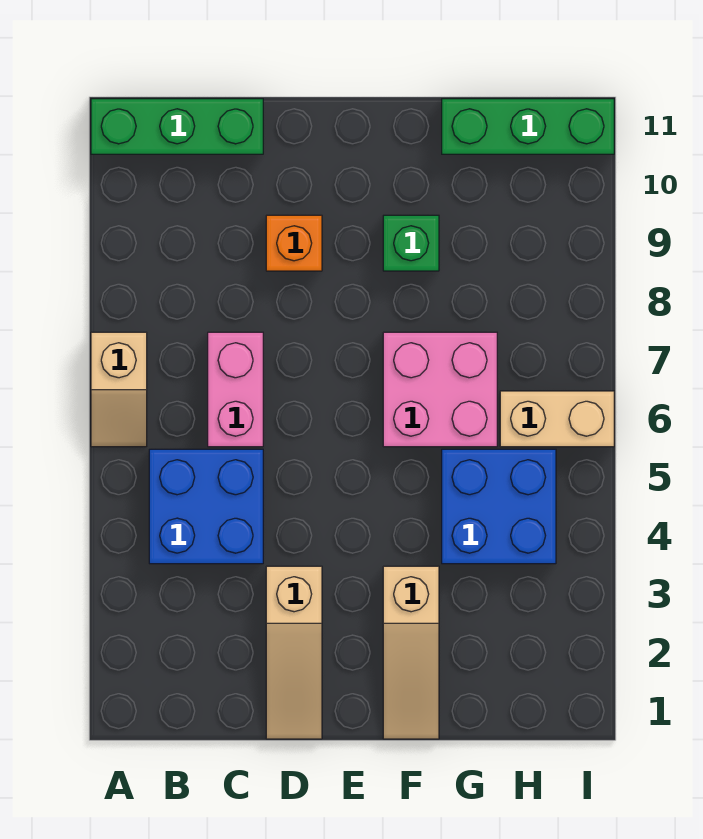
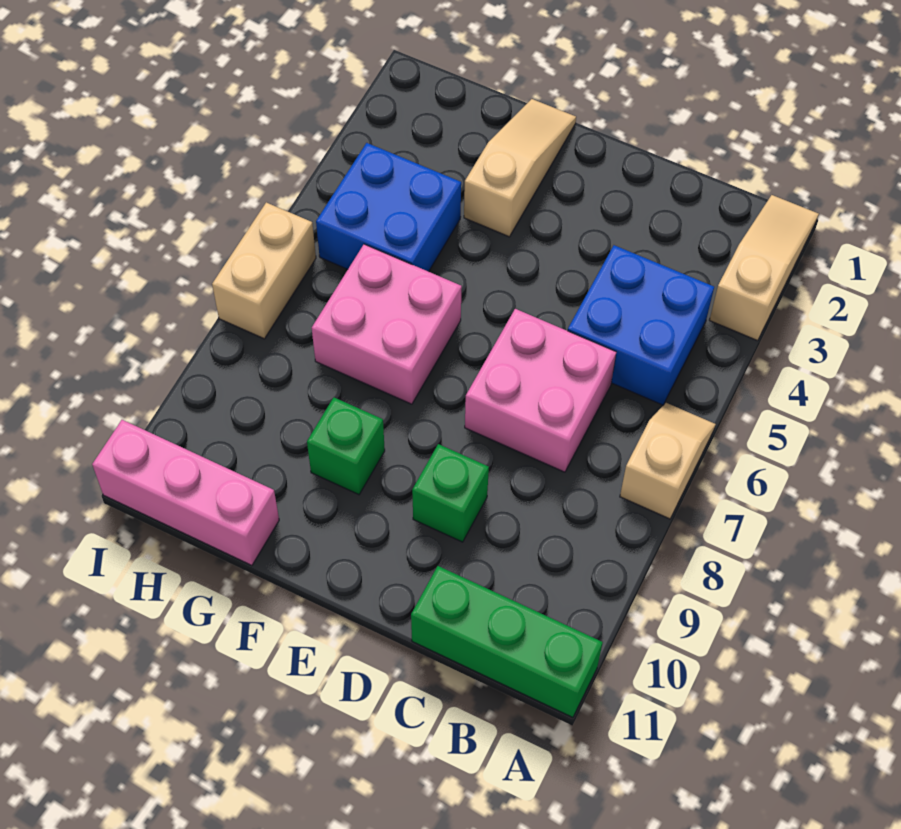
pink brick C6:C7 level 1 -> pink brick C6:D7 level 1
tan slope D1:D3 level 1 top 3 -> tan slope A1:A3 level 1 top 3
orange brick D9 level 1 -> green brick D9 level 1
green brick G11:I11 level 1 -> pink brick G11:I11 level 1
tan brick H6:I6 level 1 -> tan brick I6:I7 level 1

